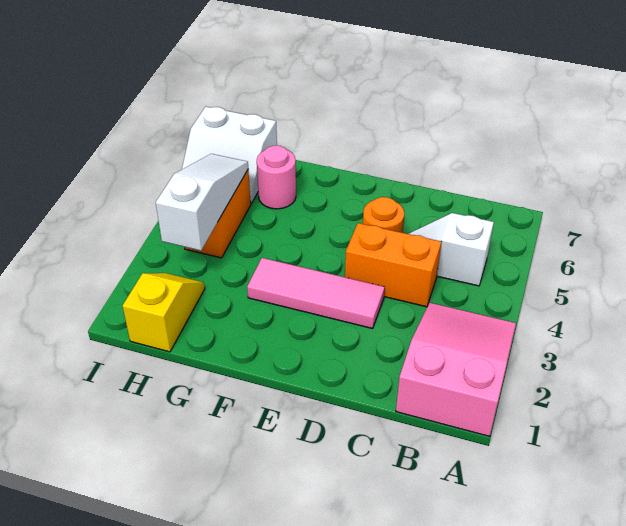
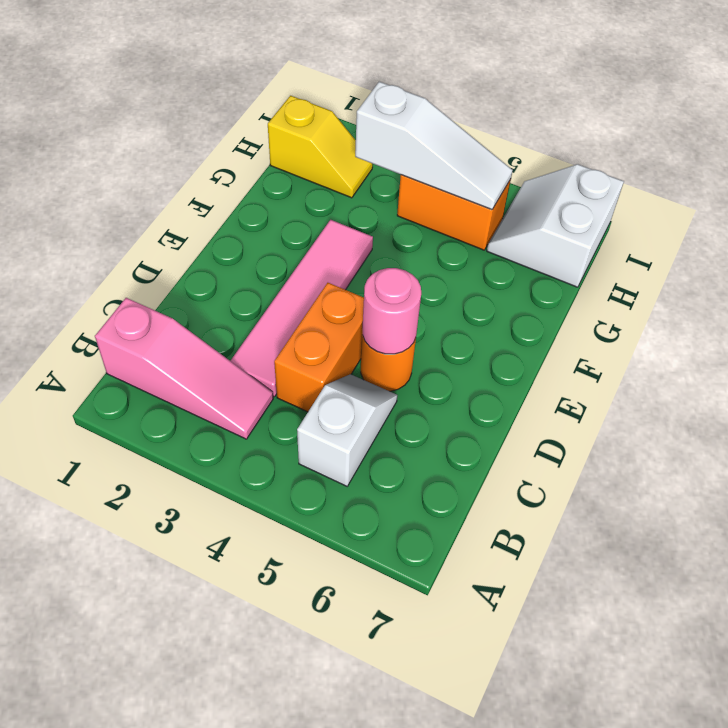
pink slope A1:B3 level 1 top 1 -> pink slope B1:B3 level 1 top 1
pink tile D3:F3 level 1 -> pink tile C3:F3 level 1
pink round brick G6 level 1 -> pink round brick D5 level 2

